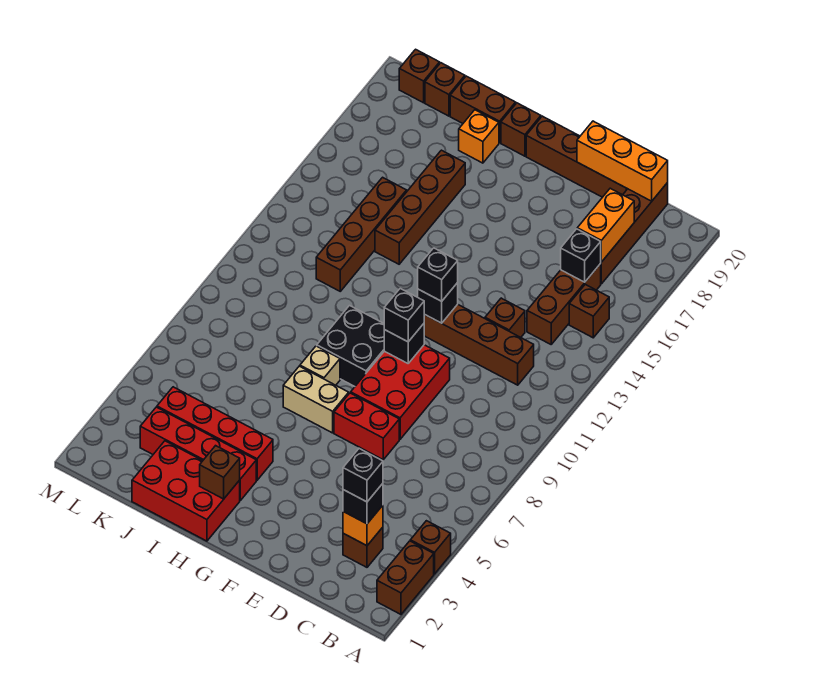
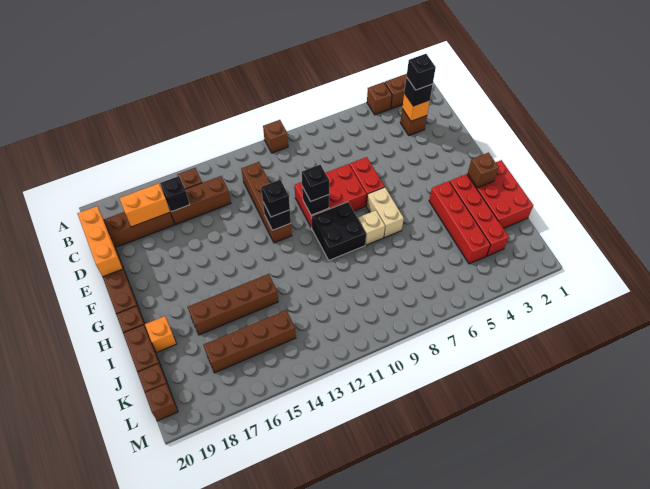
brown brick D13 level 1 -> brown brick A10 level 1
brown brick J12:J15 level 1 -> brown brick K14:K17 level 1

